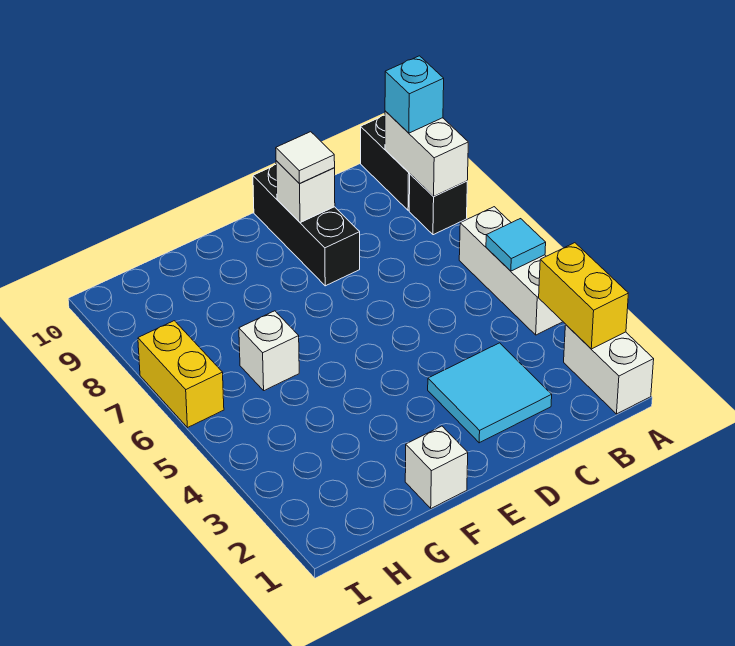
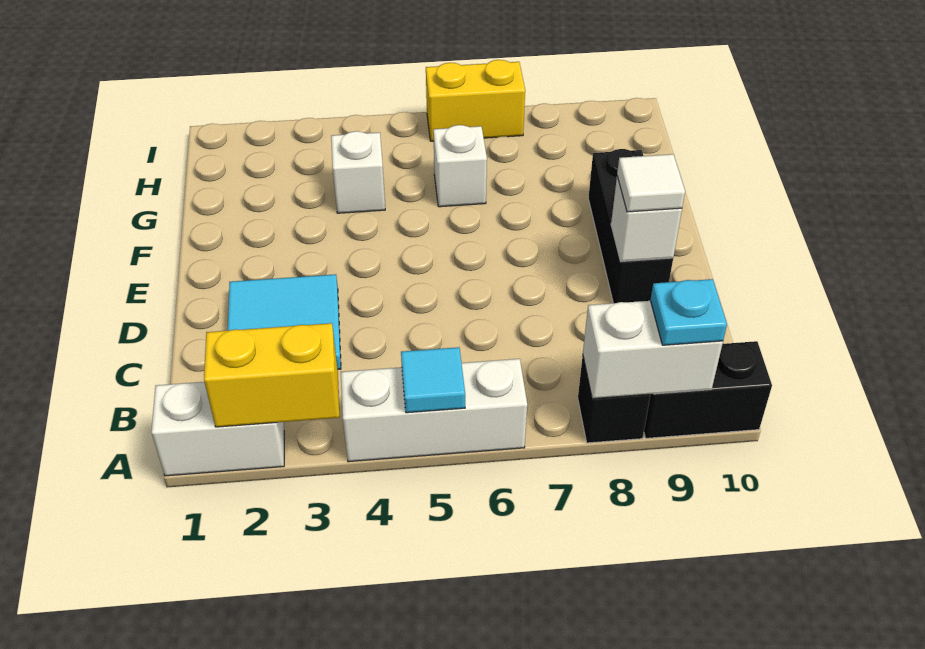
cyan brick A9 level 3 -> cyan plate A9 level 3
black brick D8:D10 level 1 -> black brick D9:F9 level 1
white brick F1 level 1 -> white brick G4 level 1

